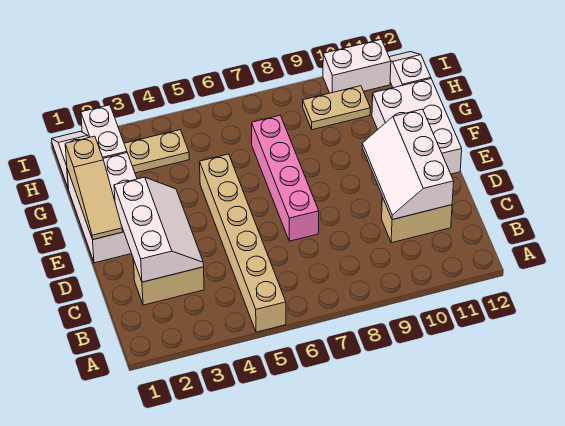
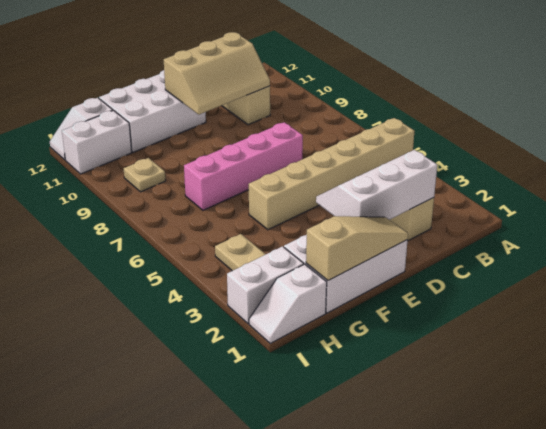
white slope C10:E11 level 2 top 11 -> tan slope C10:E11 level 2 top 11
tan plate H9:H10 level 1 -> tan plate H9 level 1
white brick I10:I11 level 1 -> white brick H11:I11 level 1

